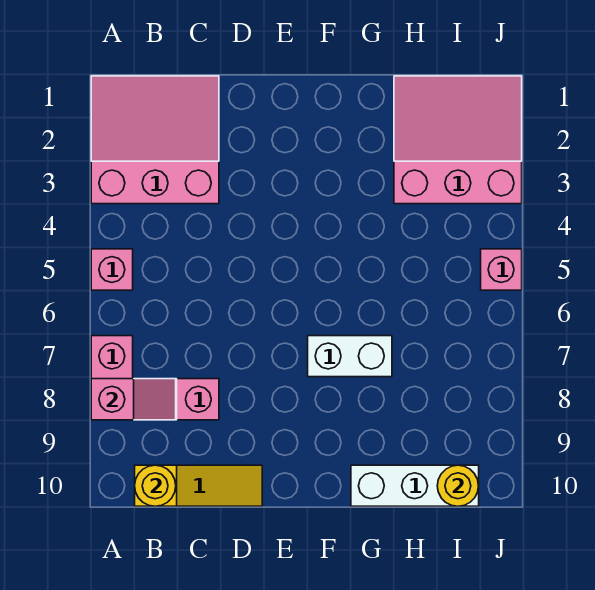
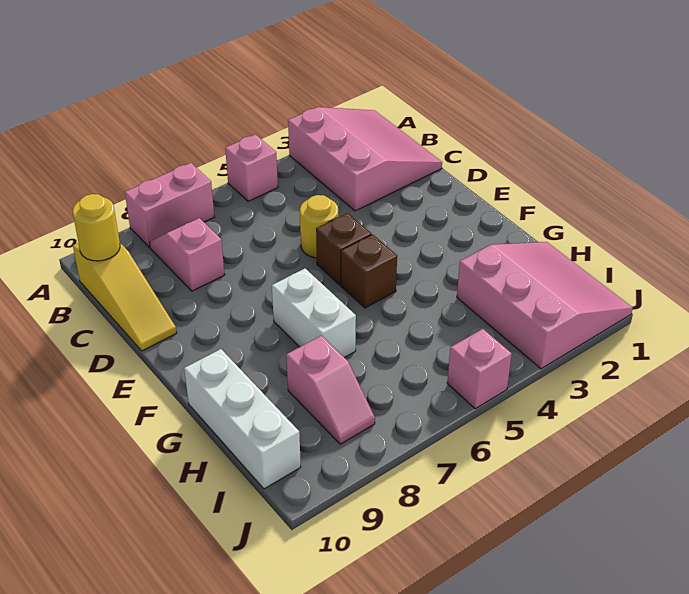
pink slope A8:B8 level 2 top A -> pink slope H8:I8 level 1 top H
none -> brown brick E5 level 1
none -> brown brick F5 level 1
yellow round brick I10 level 2 -> yellow round brick D5 level 1

